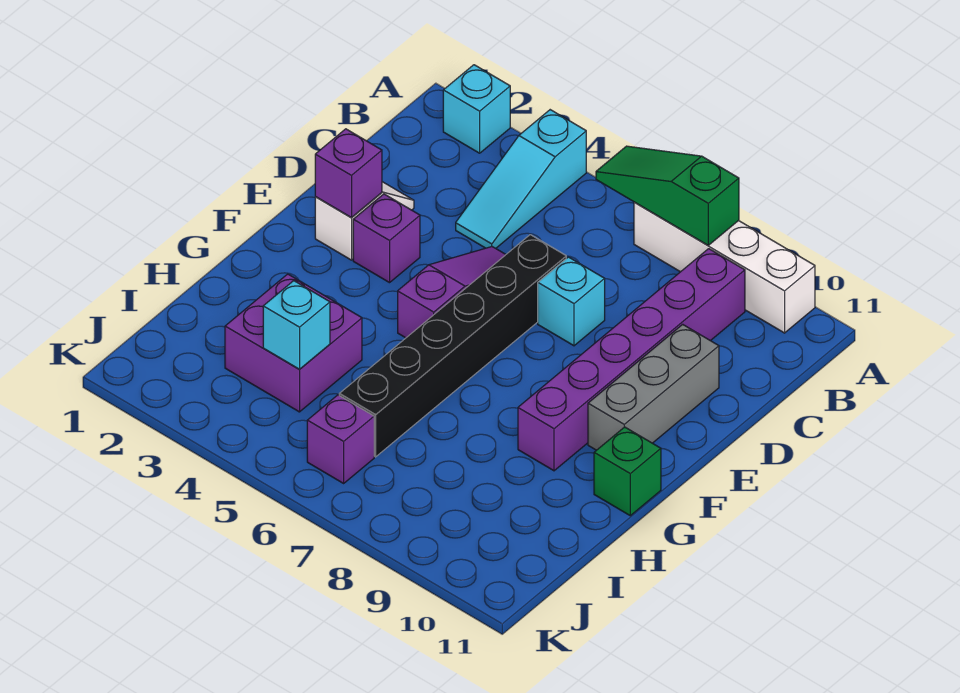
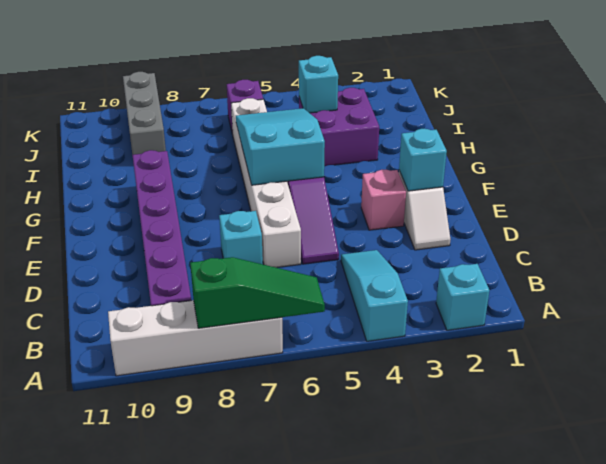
black brick D6:I6 level 1 -> white brick D6:I6 level 1
grey brick D10:F10 level 1 -> grey brick I9:K9 level 1
purple brick E2 level 2 -> cyan brick E2 level 2
purple brick E3 level 1 -> pink brick E3 level 1
none -> cyan slope F5:H6 level 2 top F
green brick G11 level 1 -> none

